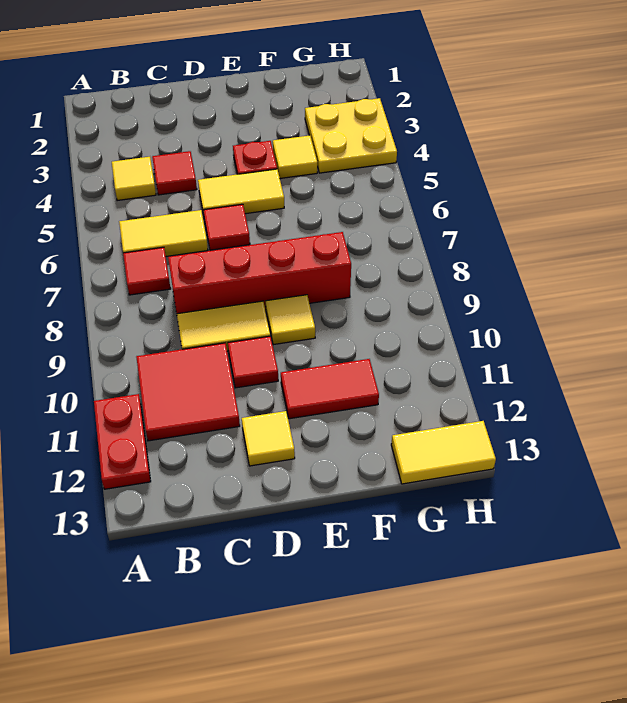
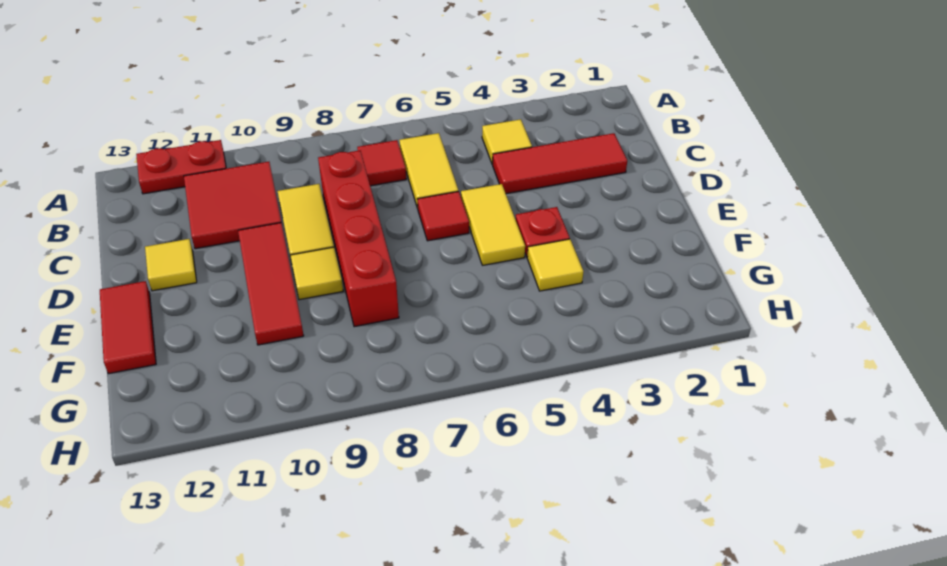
red tile C4 level 1 -> red tile C2:C4 level 1
red tile D10 level 1 -> red tile D10:F10 level 1
red tile E11:F11 level 1 -> red tile E13:F13 level 1
yellow plate G3:H4 level 1 -> none
yellow tile G13:H13 level 1 -> none

